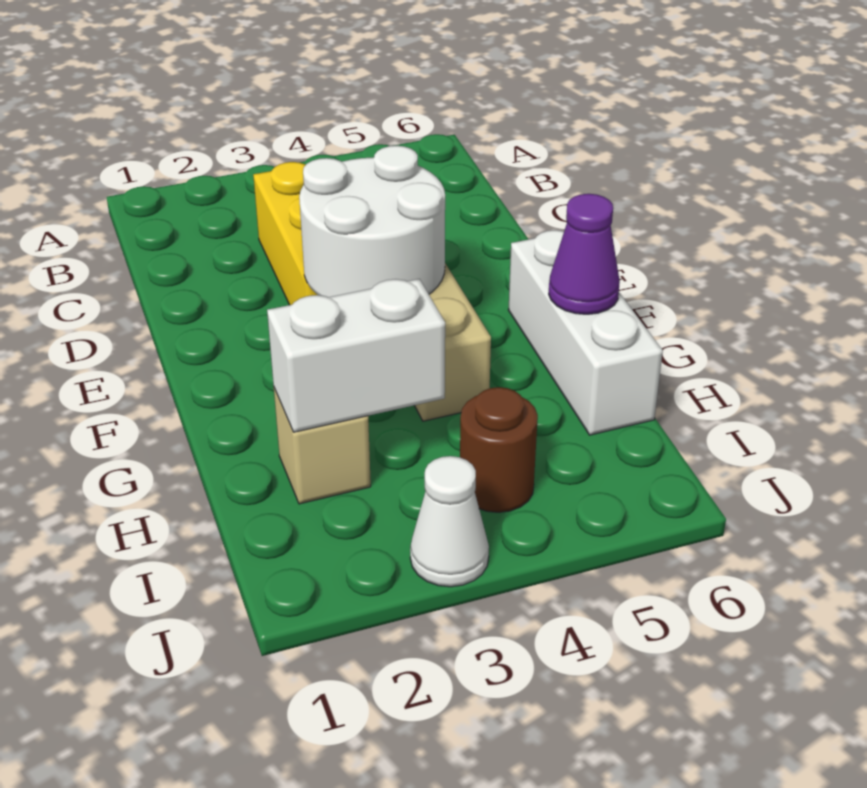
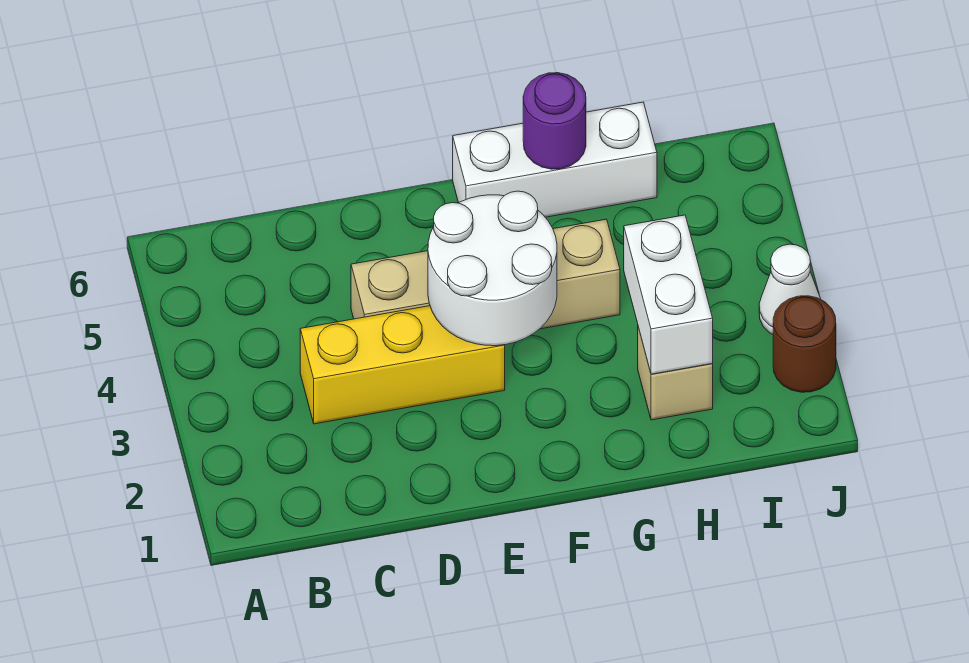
purple cone G6 level 2 -> purple round brick G6 level 2
brown round brick I4 level 1 -> brown round brick J2 level 1

